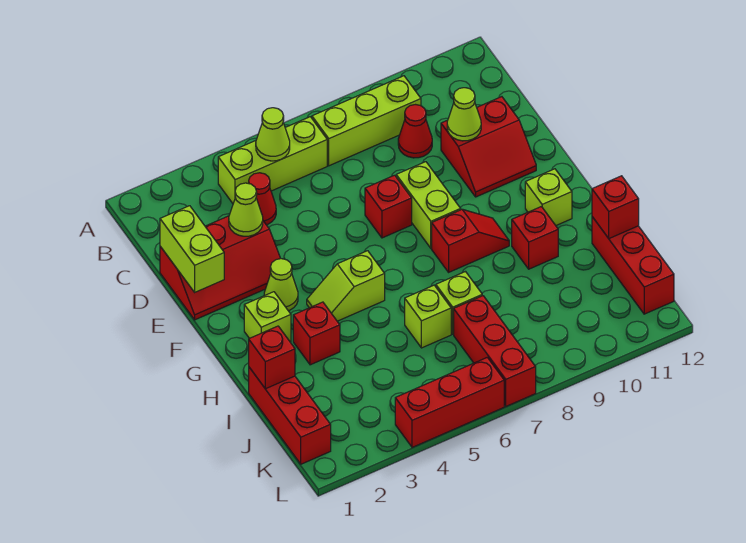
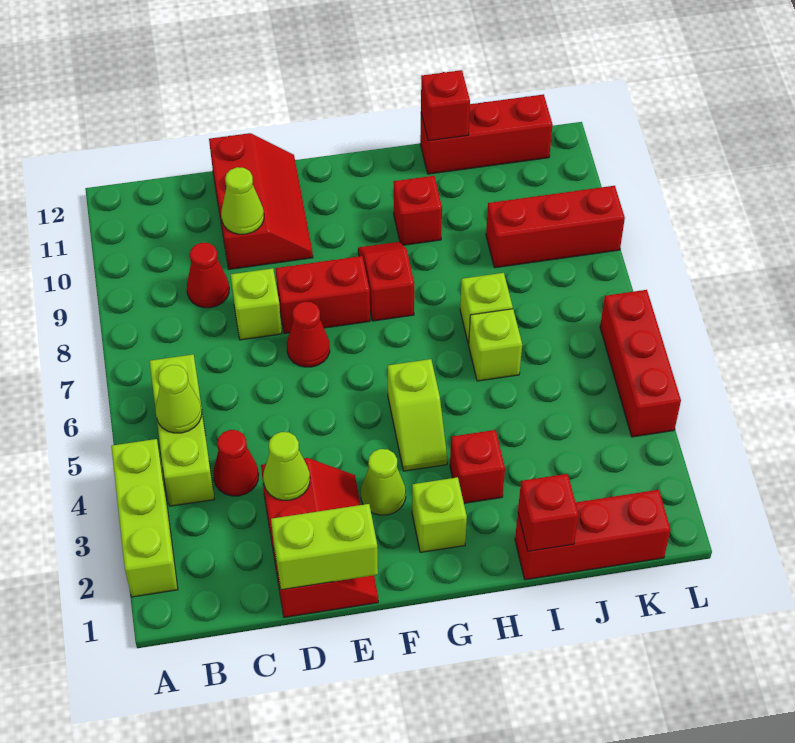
lime brick B7:B9 level 1 -> lime brick A2:A4 level 1
red slope D10:E11 level 1 top D -> red slope D10:E12 level 1 top D
red brick E7 level 1 -> red cone E7 level 1
lime brick E8:F8 level 1 -> red brick E8:F8 level 1
lime brick G11 level 1 -> lime brick D8 level 1
red brick J7:L7 level 1 -> red brick J9:L9 level 1

